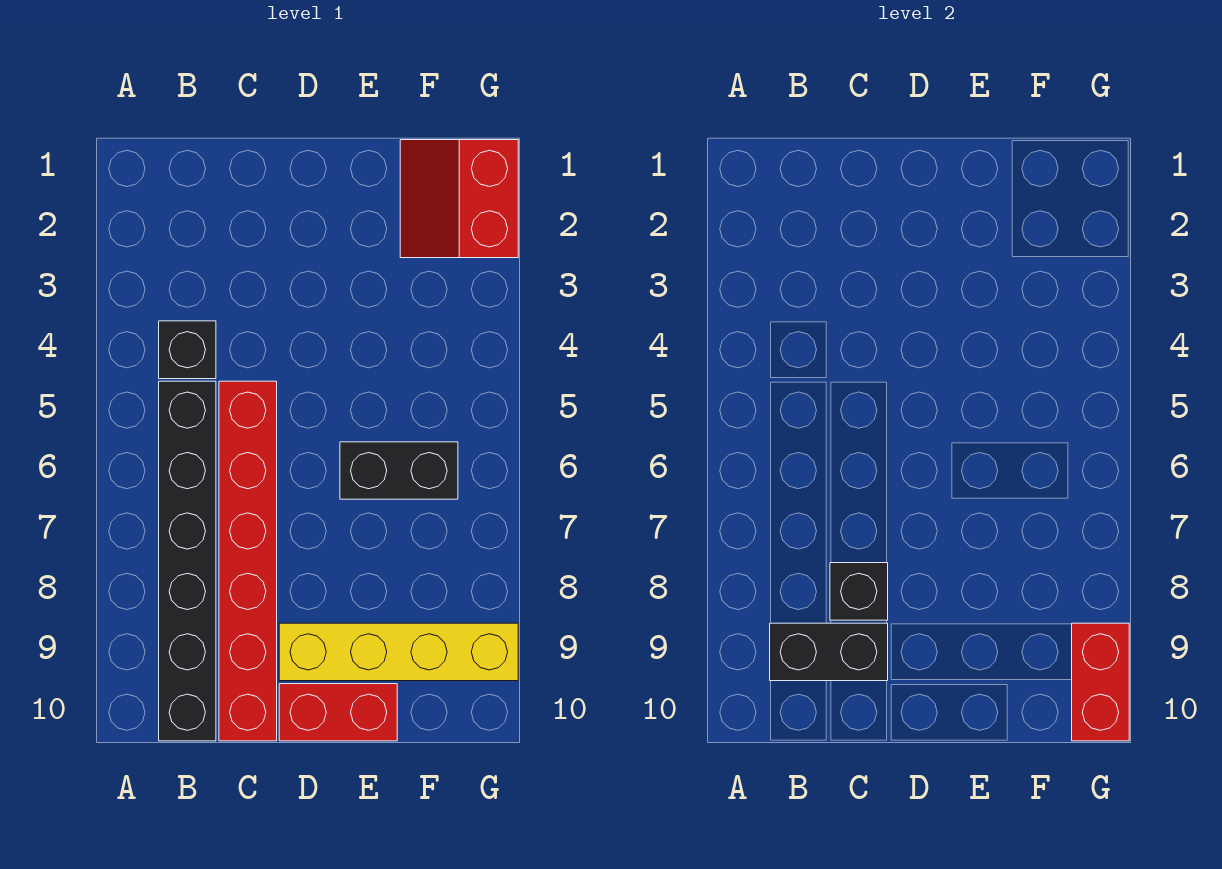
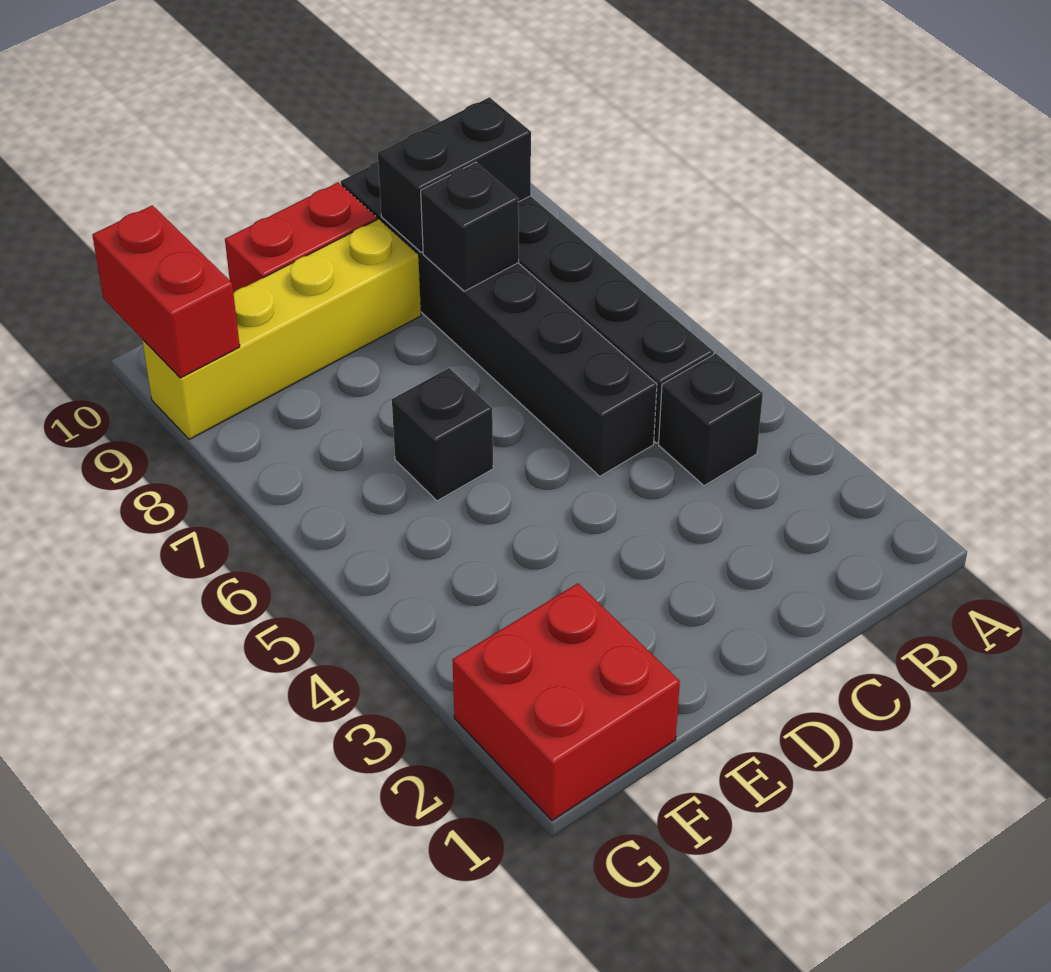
red brick C5:C10 level 1 -> black brick C5:C10 level 1
black brick E6:F6 level 1 -> black brick E6 level 1
red slope F1:G2 level 1 top G -> red brick F1:G2 level 1

